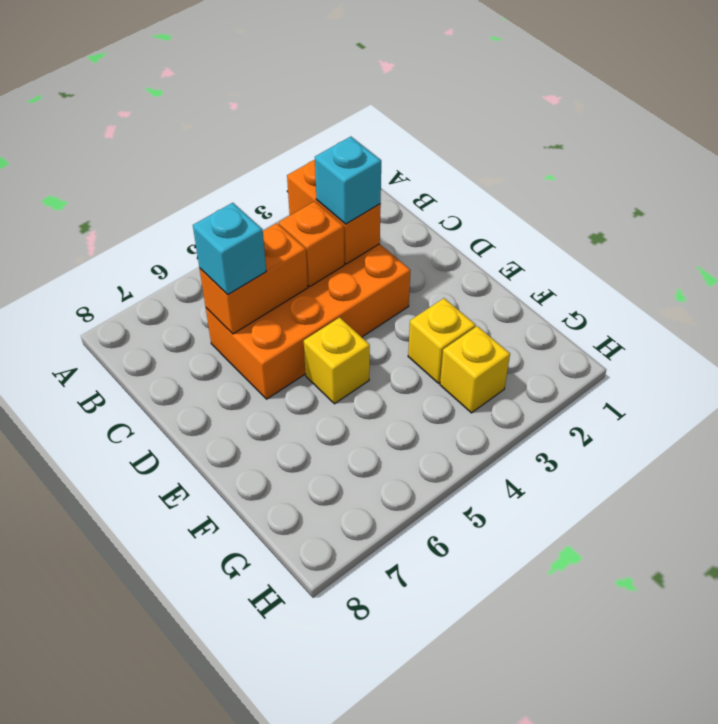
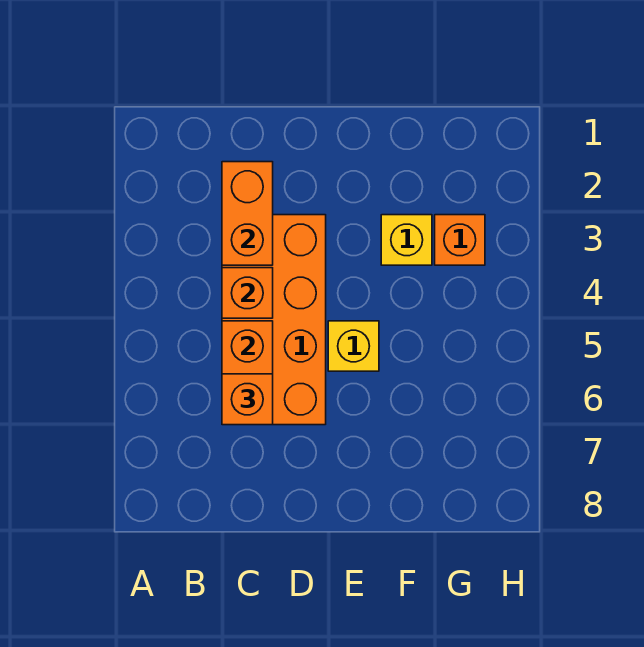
orange brick B3:C3 level 2 -> orange brick C2:C3 level 2
cyan brick C3 level 3 -> none
cyan brick C6 level 3 -> orange brick C6 level 3
yellow brick G3 level 1 -> orange brick G3 level 1

